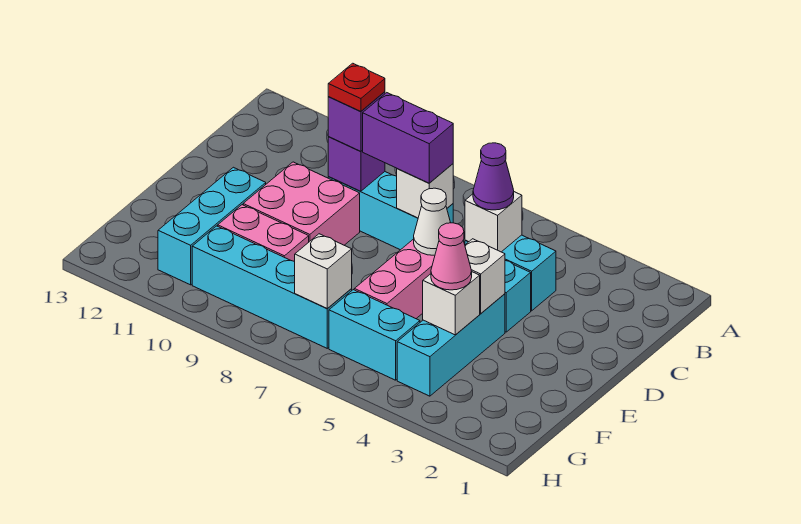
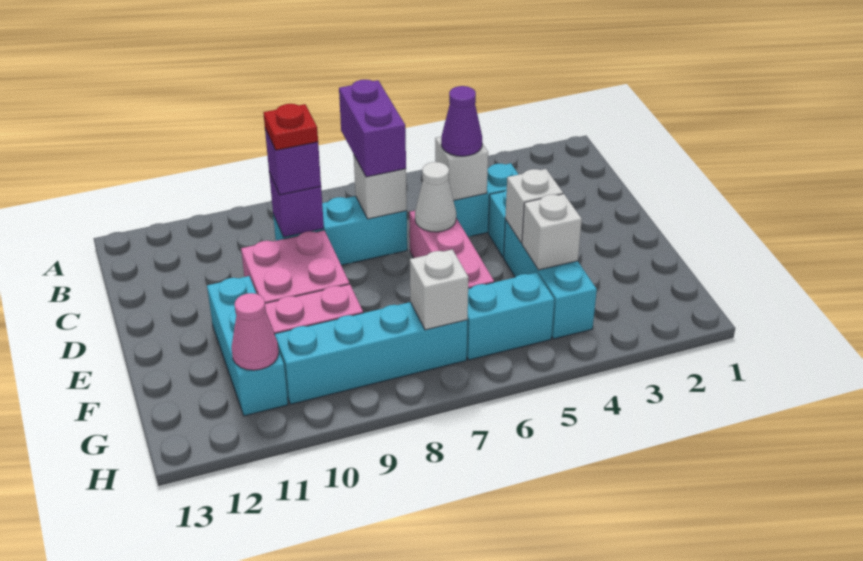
purple brick C7:C8 level 3 -> purple brick B7:C7 level 3
pink cone F4 level 3 -> pink cone G11 level 2

